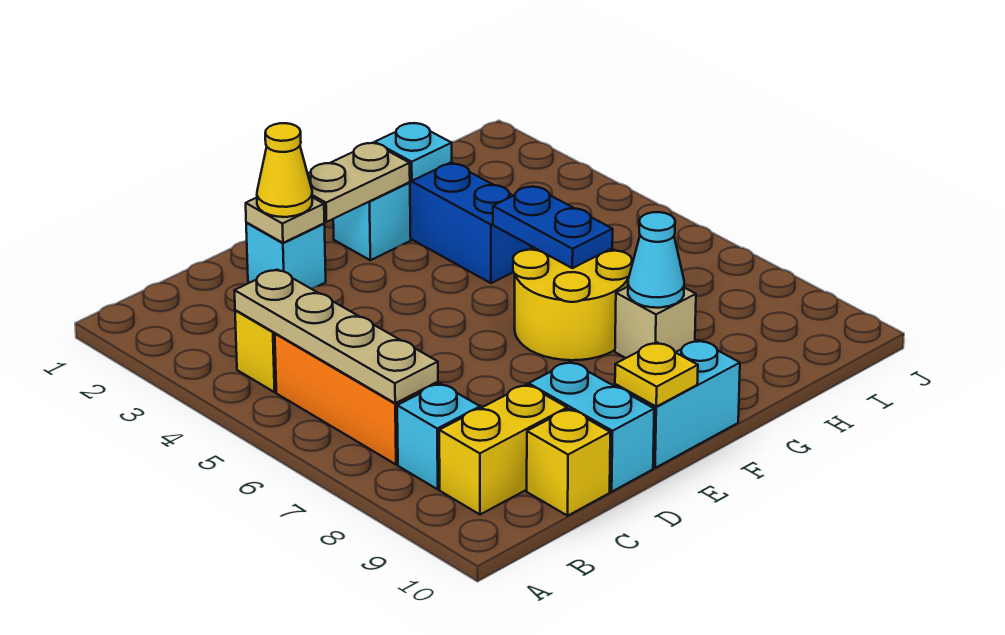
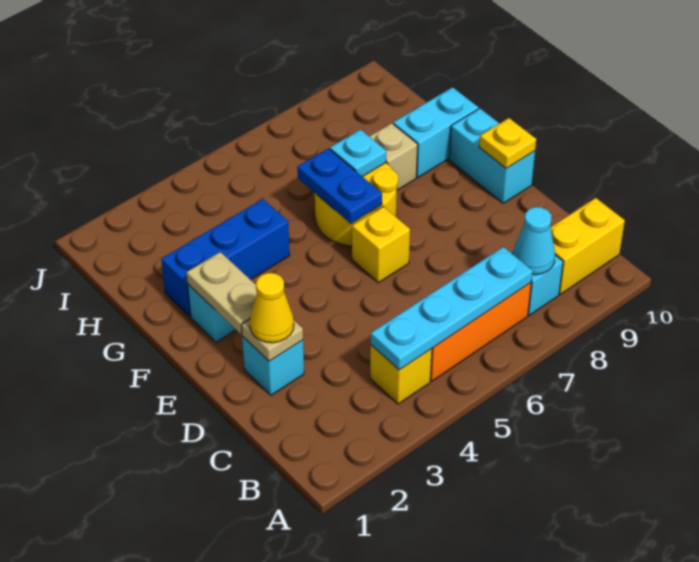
tan plate B4:B7 level 2 -> cyan plate B4:B7 level 2
yellow brick B9:C9 level 1 -> yellow brick B9:B10 level 1
yellow brick C10 level 1 -> yellow brick E6 level 1
cyan brick D9:D10 level 1 -> cyan brick G9:G10 level 1
cyan plate G2 level 2 -> cyan plate G7 level 2
blue plate G5:G6 level 2 -> blue plate F6:G6 level 2
cyan cone G8 level 2 -> cyan cone B8 level 2

